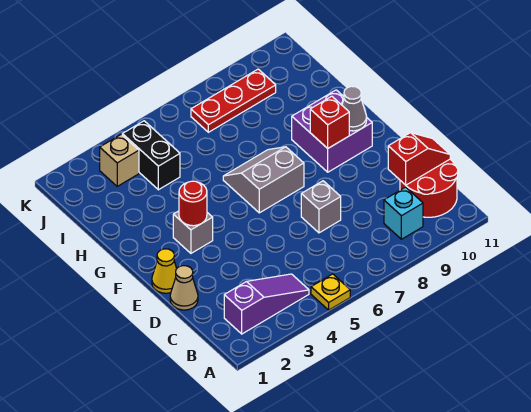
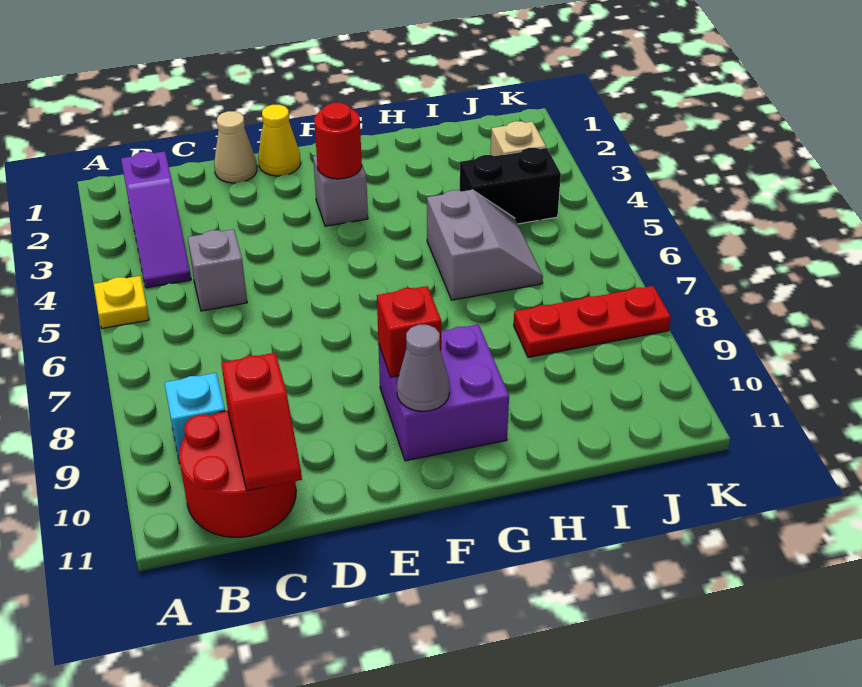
grey brick D7 level 1 -> grey brick C5 level 1
grey slope F6:G7 level 1 top F -> grey slope H5:I6 level 1 top H
red plate J7:J9 level 1 -> red plate I8:K8 level 1

